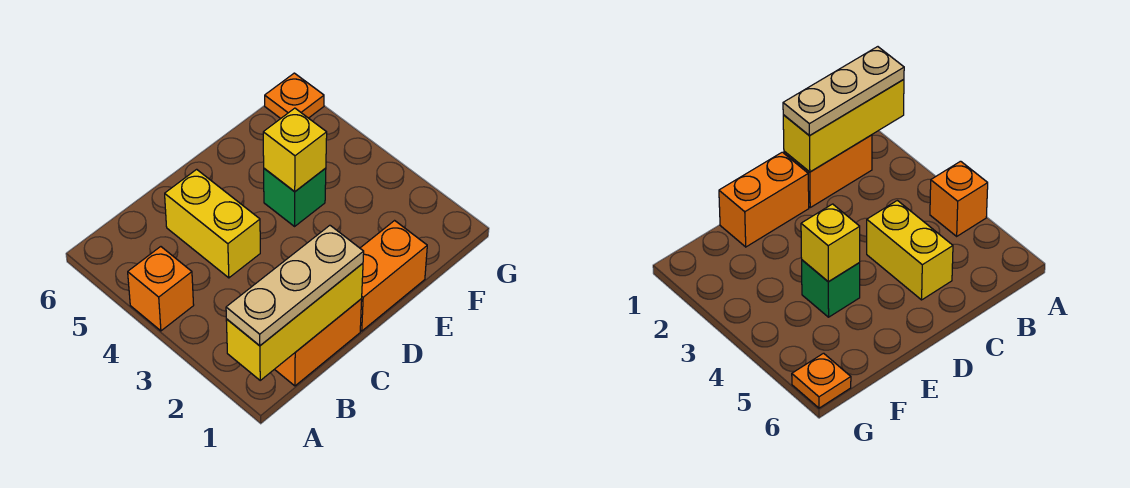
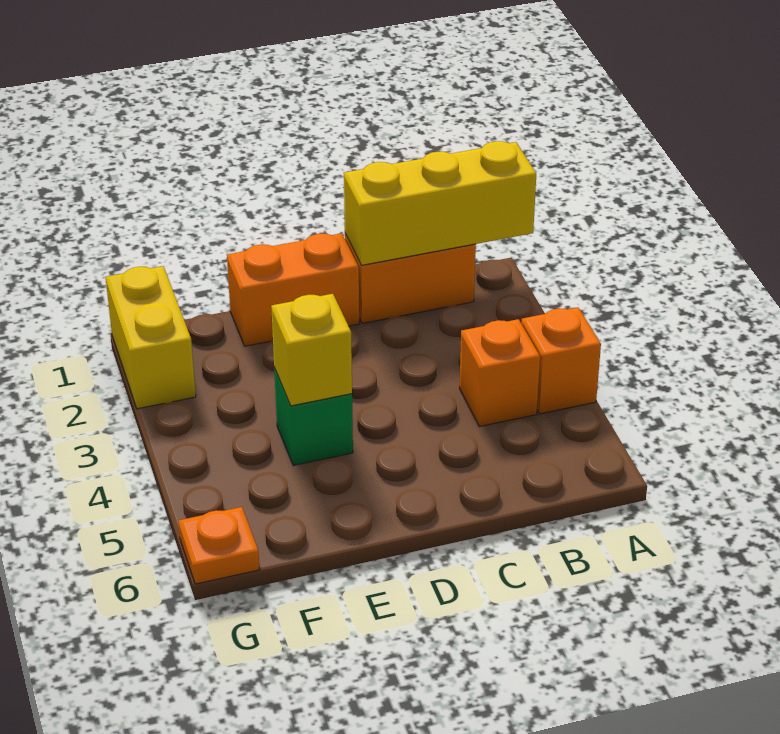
tan plate A1:C1 level 3 -> none
none -> orange brick B4 level 1
yellow brick C4:C5 level 1 -> yellow brick G1:G2 level 1

